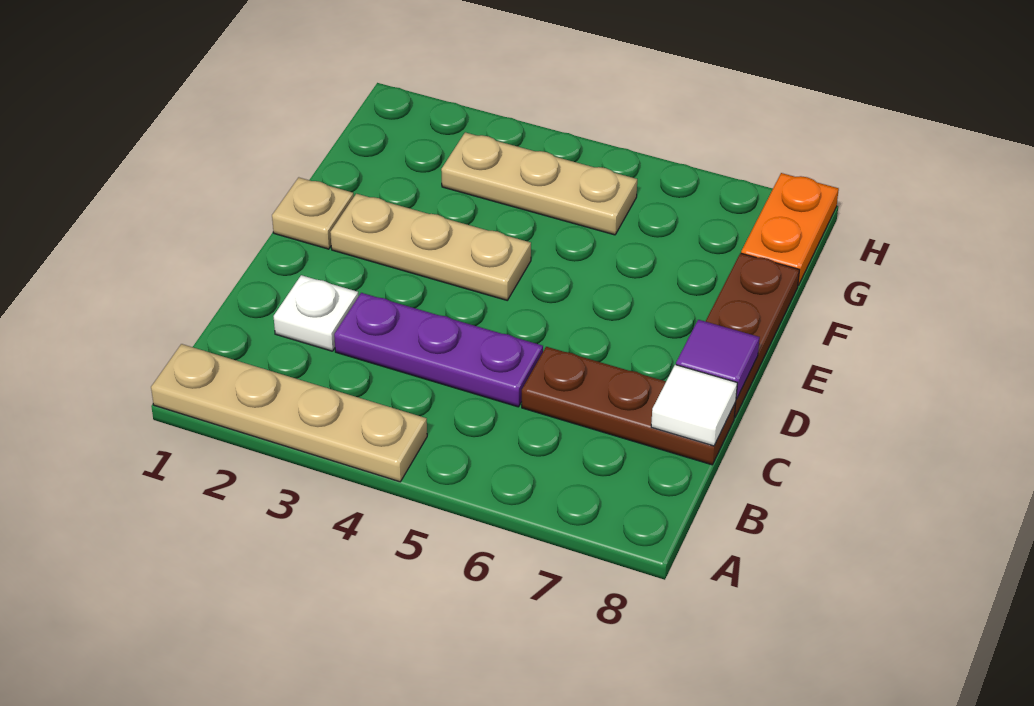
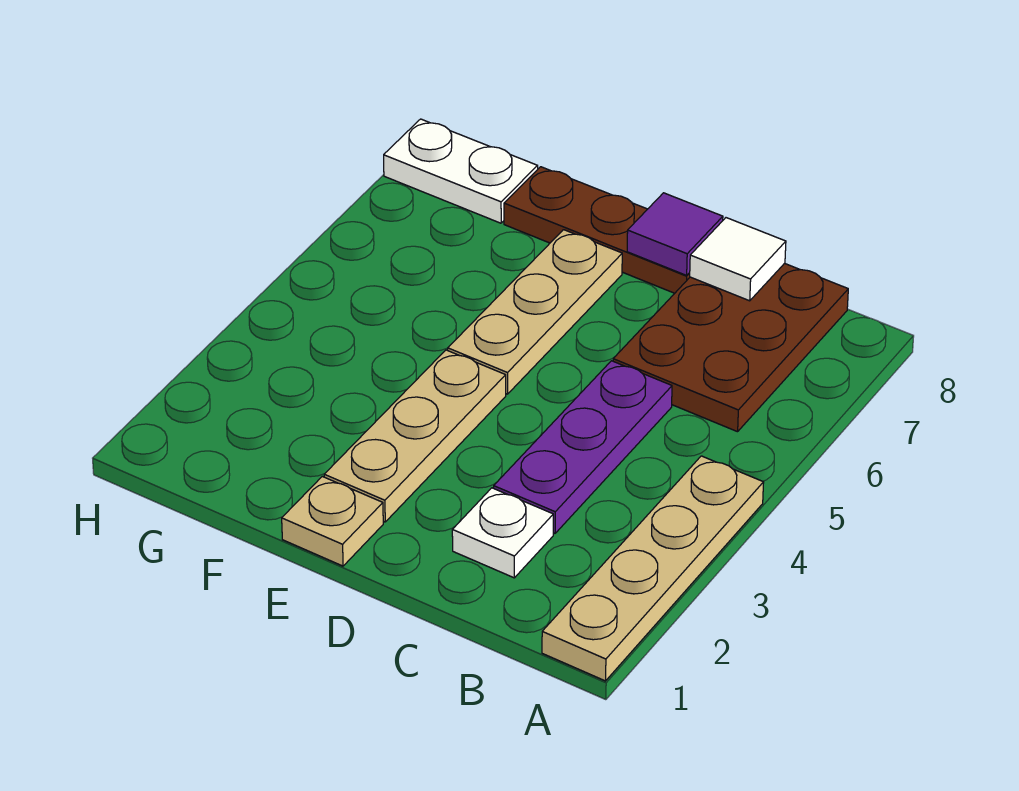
brown plate C6:C8 level 1 -> brown plate B6:C8 level 1
tan plate G3:G5 level 1 -> tan plate E5:E7 level 1
orange plate G8:H8 level 1 -> white plate G8:H8 level 1

